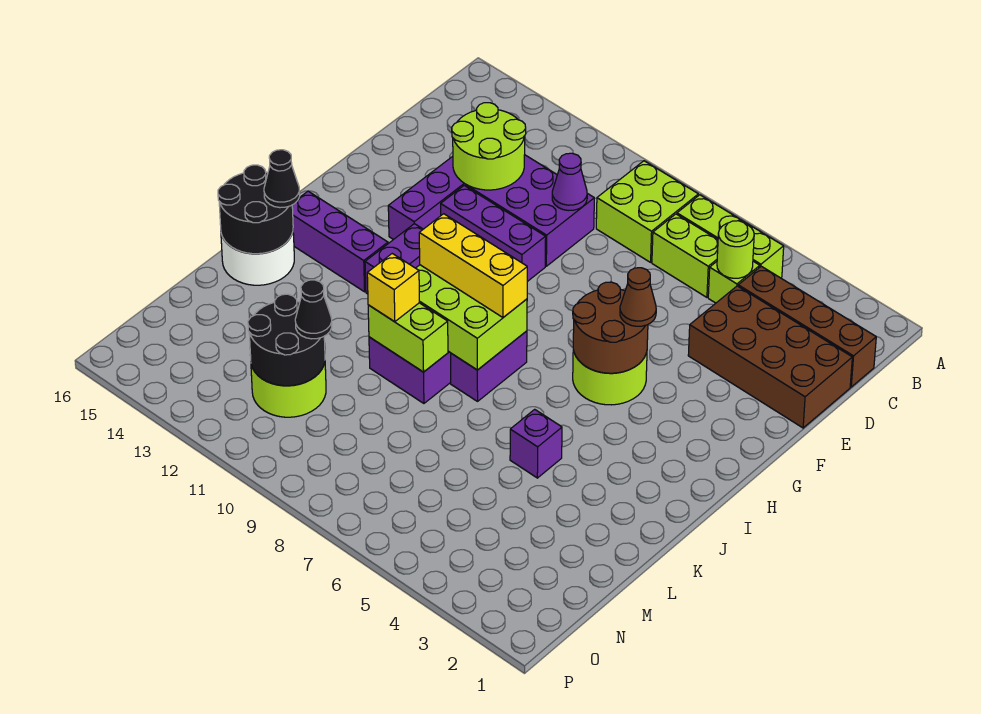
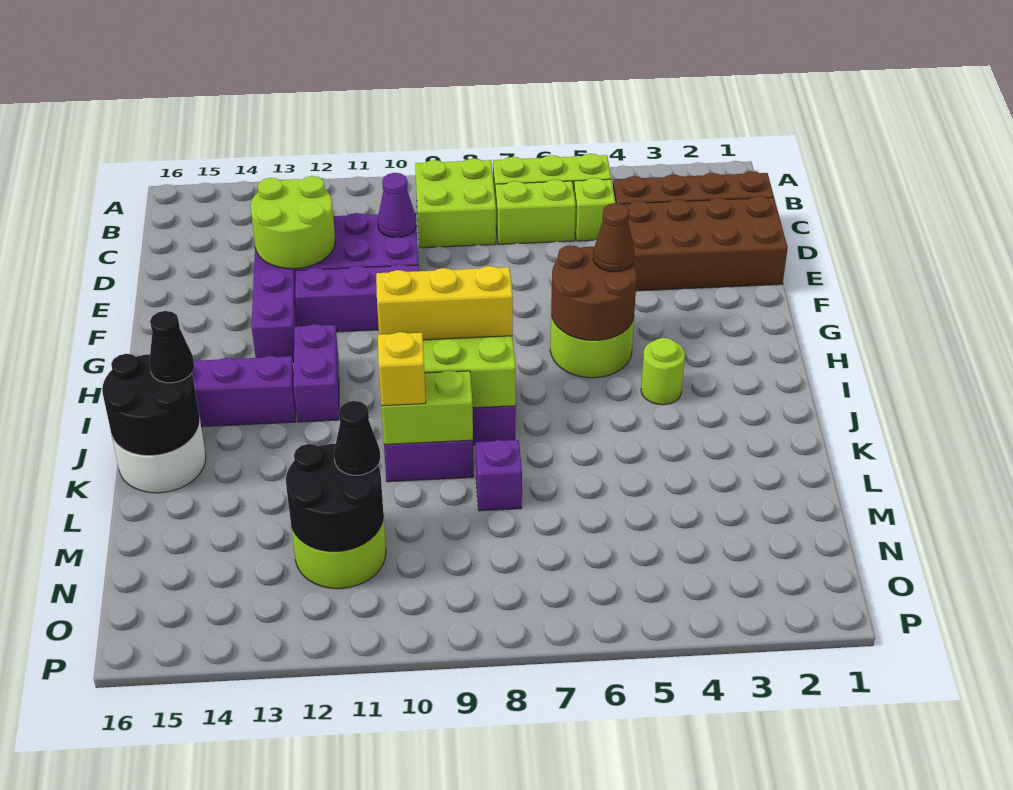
lime round brick C5 level 2 -> lime round brick I4 level 1
purple brick K5 level 1 -> purple brick L8 level 1

